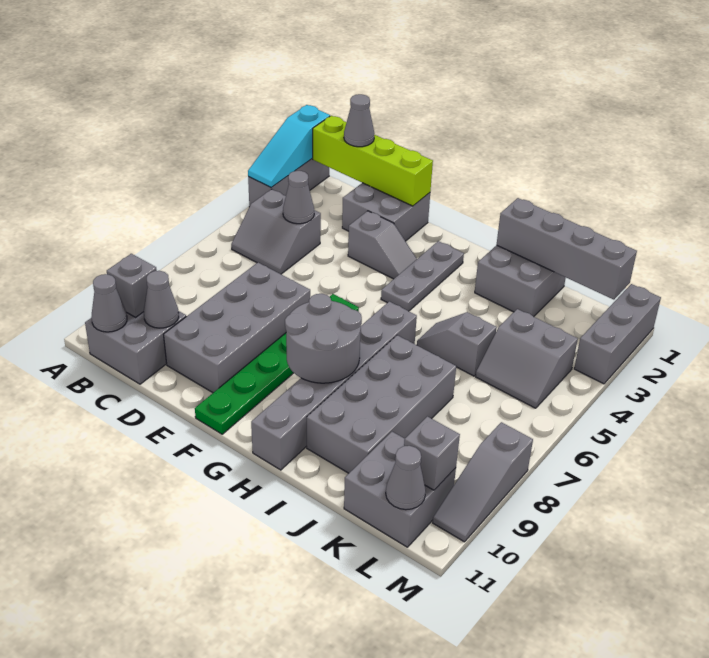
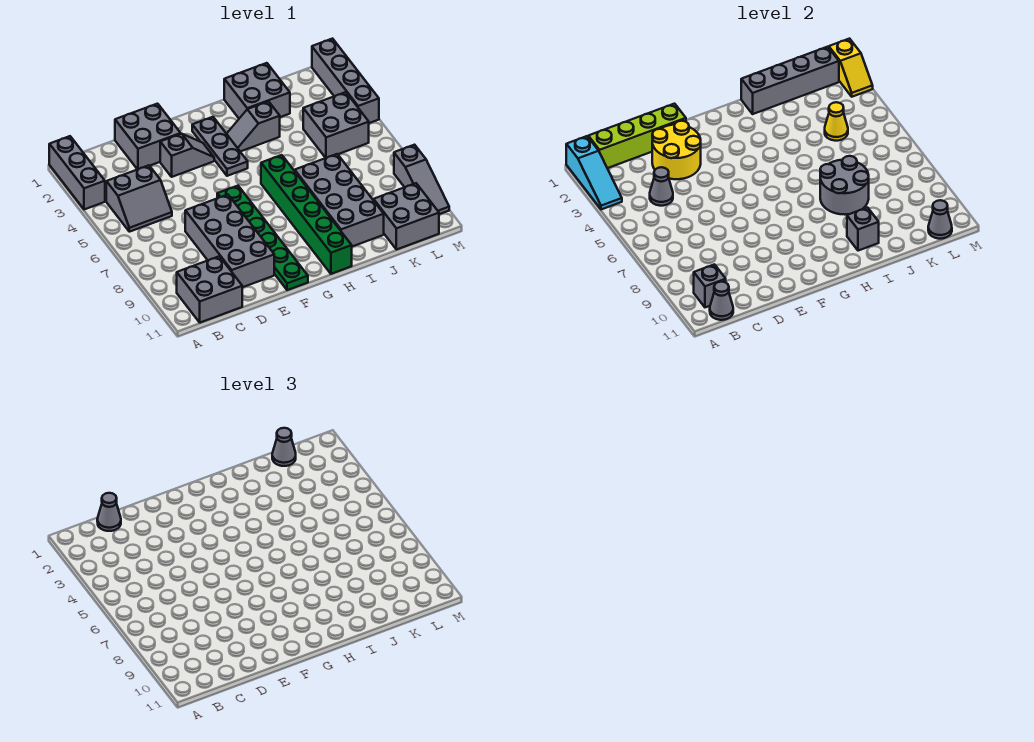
grey cone C10 level 2 -> grey cone K1 level 3
none -> yellow round brick D2:E3 level 2
grey round brick G8:H9 level 2 -> grey round brick I7:J8 level 2
grey brick H6:H11 level 1 -> green brick H6:H11 level 1
grey slope I5:J5 level 1 top J -> grey slope H3:I3 level 1 top I
grey slope K4:L5 level 1 top 4 -> grey brick K4:L5 level 1
none -> yellow cone K4 level 2
grey brick L10 level 2 -> grey brick I10 level 2
grey brick M1:M3 level 1 -> grey brick M1:M4 level 1
none -> yellow slope M1:M2 level 2 top 1

